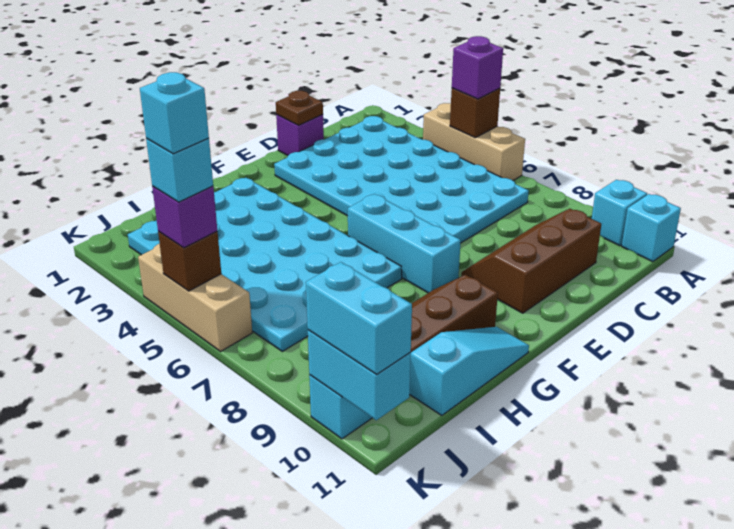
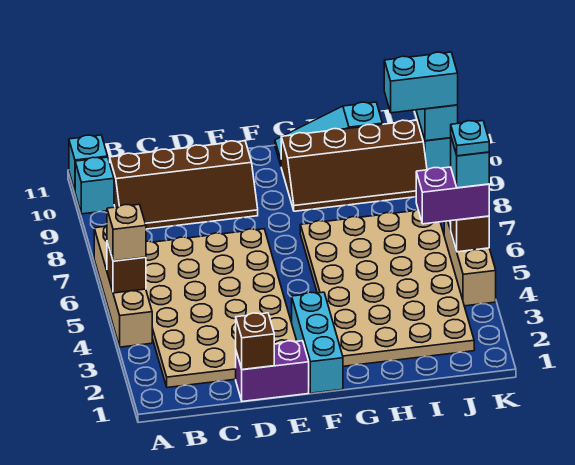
tan brick A4:A6 level 1 -> tan brick A4:A7 level 1
purple brick A5 level 3 -> tan brick A5 level 3
cyan plate B2:E7 level 1 -> tan plate B2:E7 level 1
brown slope C9:E10 level 1 top 10 -> brown slope B9:E10 level 1 top 10
purple brick D1 level 1 -> purple brick D1:E1 level 1
brown plate D1 level 2 -> brown brick D1 level 2
cyan brick F6:F8 level 1 -> cyan brick F1:F3 level 1
cyan plate G2:J7 level 1 -> tan plate G2:J7 level 1
purple brick K5 level 3 -> purple brick J5:K5 level 3
cyan brick K5 level 5 -> cyan plate K5 level 5
cyan brick K10:K11 level 3 -> cyan brick J10:K10 level 3

